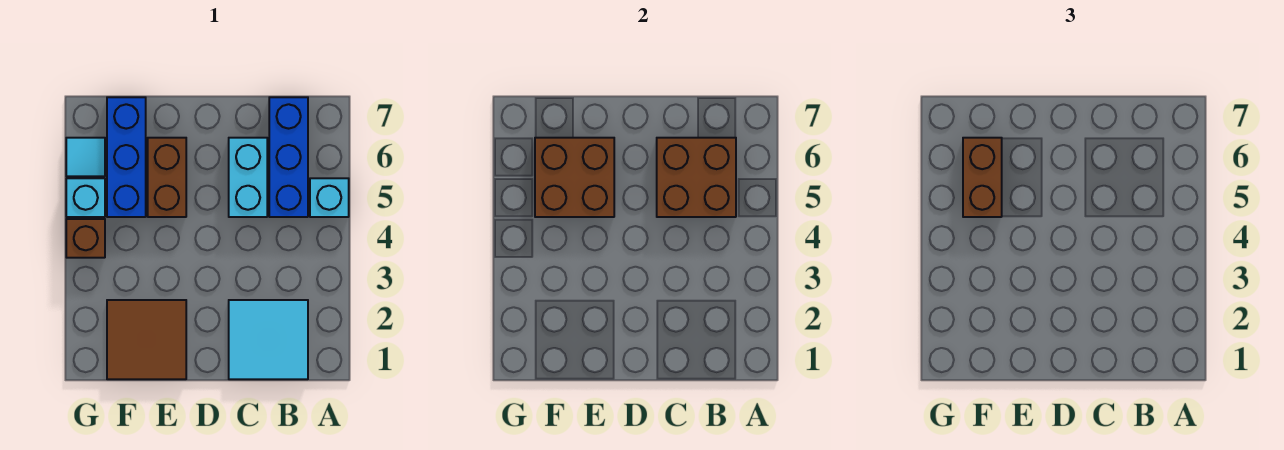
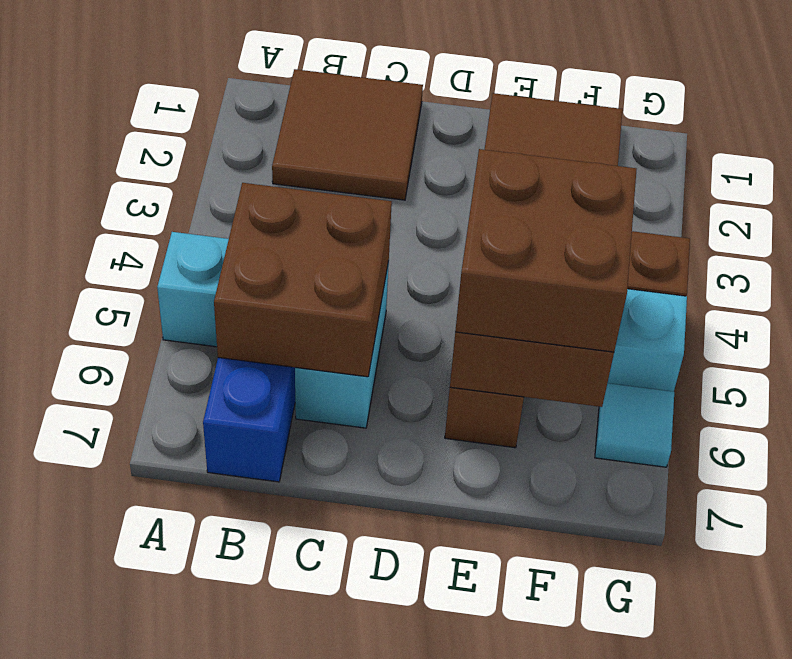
cyan tile B1:C2 level 1 -> brown tile B1:C2 level 1
blue brick F5:F7 level 1 -> none
brown brick F5:F6 level 3 -> brown brick E5:F6 level 3

